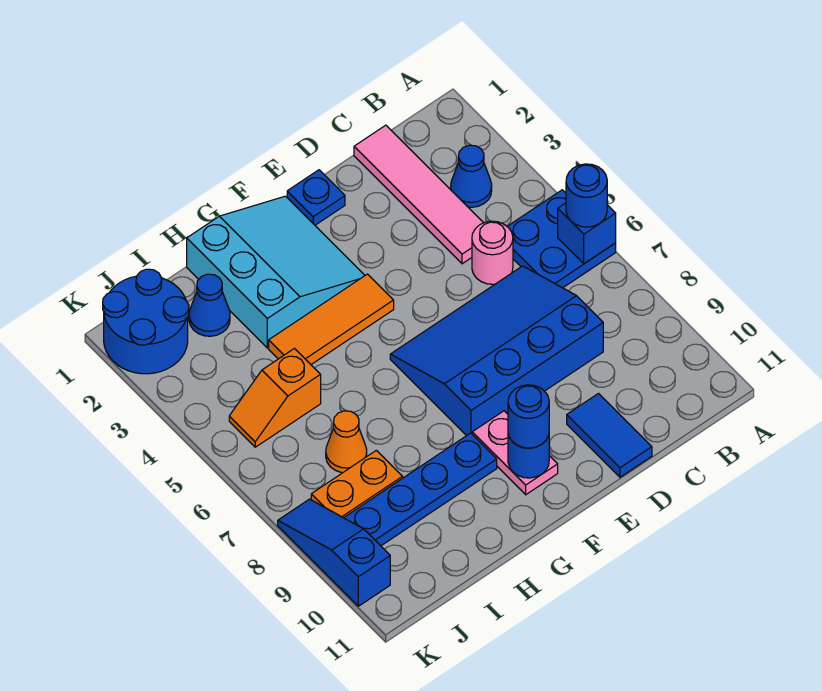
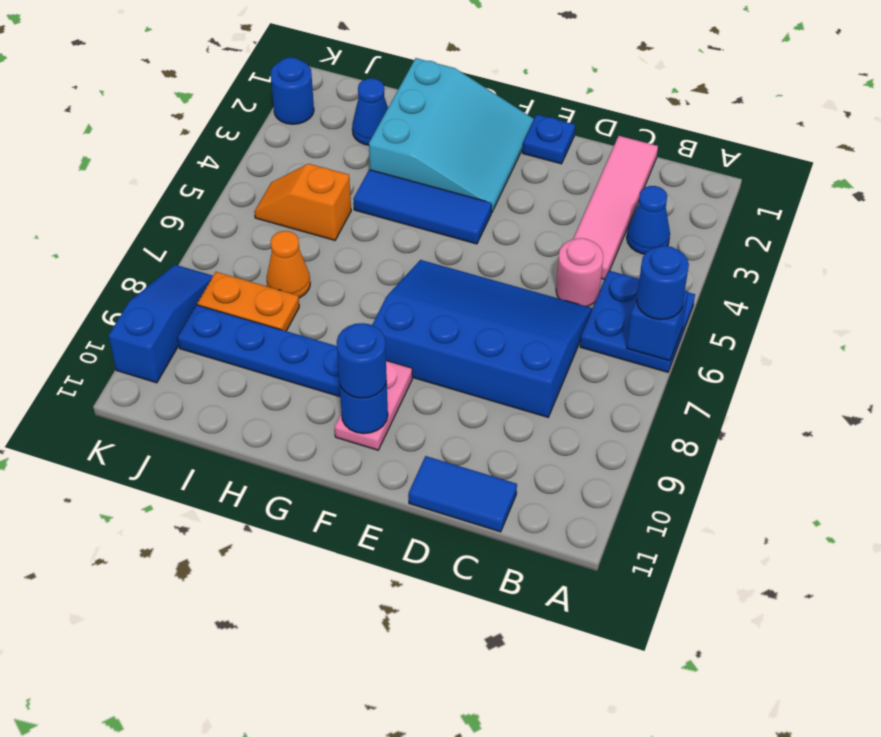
blue tile D10:D11 level 1 -> blue tile C11:D11 level 1
orange tile F4:H4 level 1 -> blue tile F4:H4 level 1
blue round brick J1:K2 level 1 -> blue round brick K2 level 1

